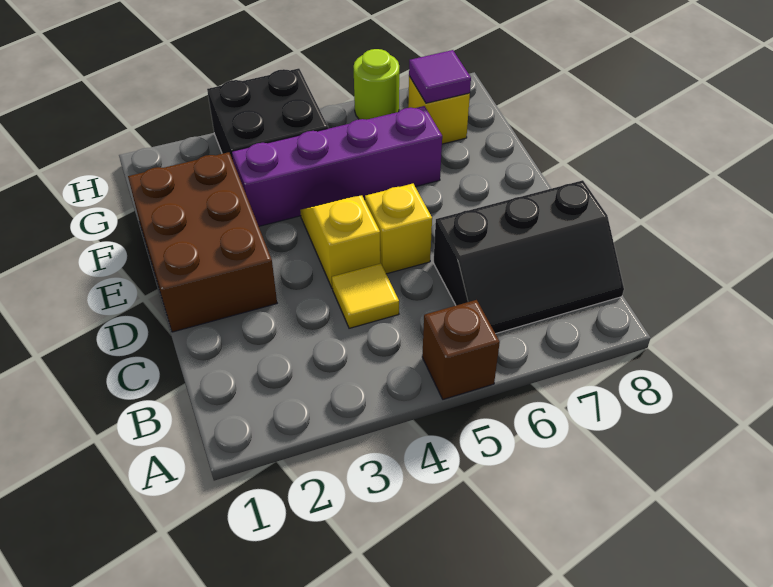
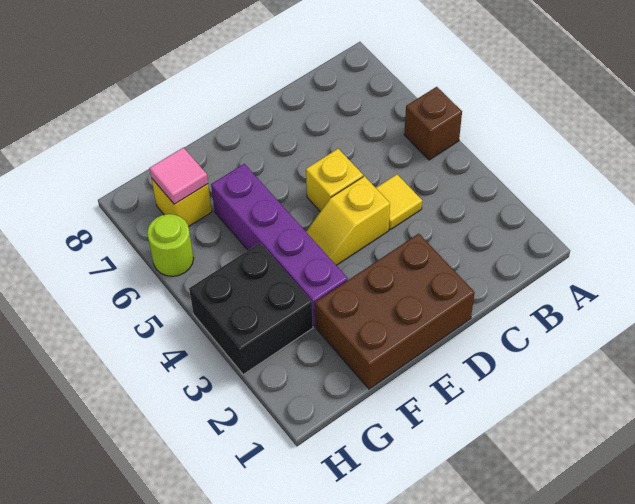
black slope B6:C8 level 1 top C -> none
purple tile G7 level 2 -> pink tile G7 level 2

